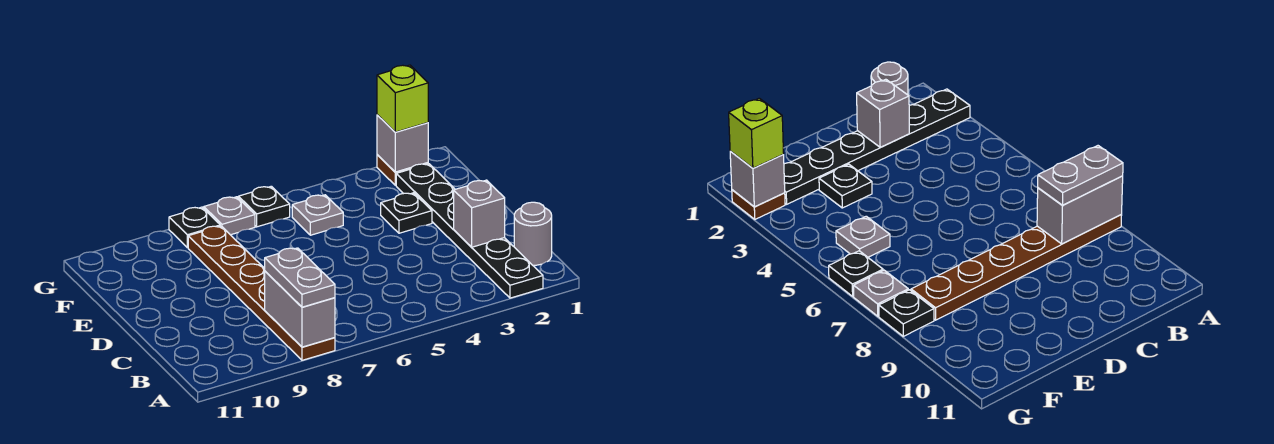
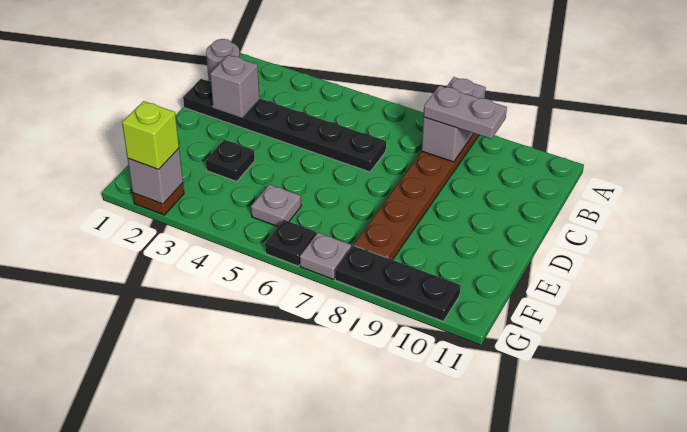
black plate A2:F2 level 1 -> black plate C1:C6 level 1
grey plate A8:B8 level 3 -> grey plate B8:B9 level 3
black plate G8 level 1 -> black plate G8:G10 level 1

